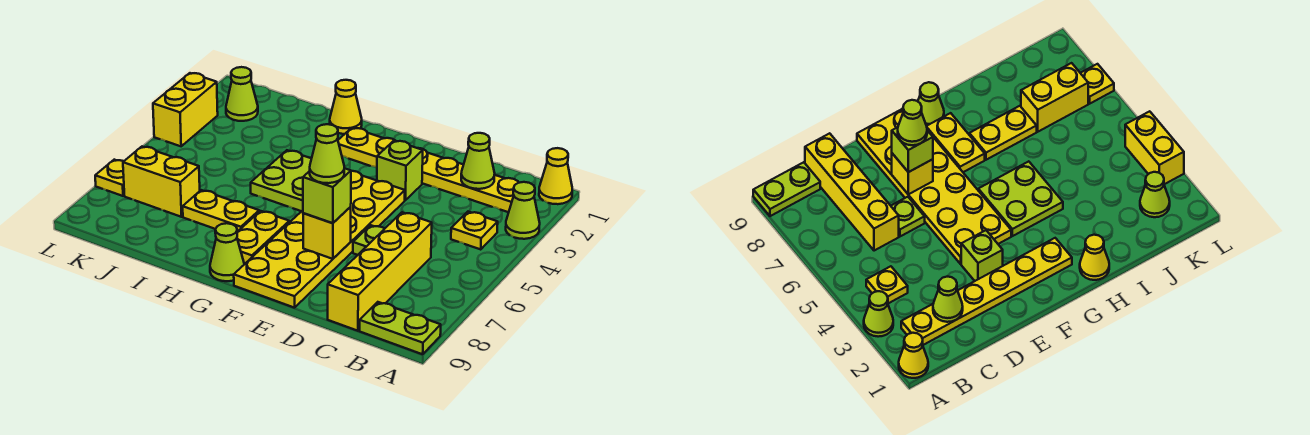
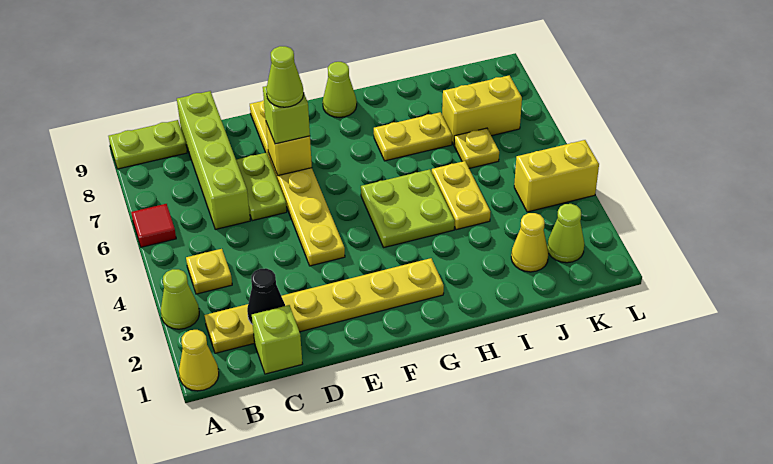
none -> red tile A6 level 1
lime cone C2 level 2 -> black cone C2 level 2
yellow brick C6:C9 level 1 -> lime brick C6:C9 level 1
lime plate D6 level 1 -> lime plate D6:D7 level 1
lime brick E3 level 1 -> lime brick C1 level 1
yellow plate E4:F9 level 1 -> yellow plate E4:E9 level 1
yellow plate G7:G8 level 1 -> yellow plate I4:I5 level 1
yellow cone H1 level 1 -> yellow cone J2 level 1
yellow brick L3:L4 level 1 -> yellow brick K4:L4 level 1
yellow plate L7 level 1 -> yellow plate J6 level 1

